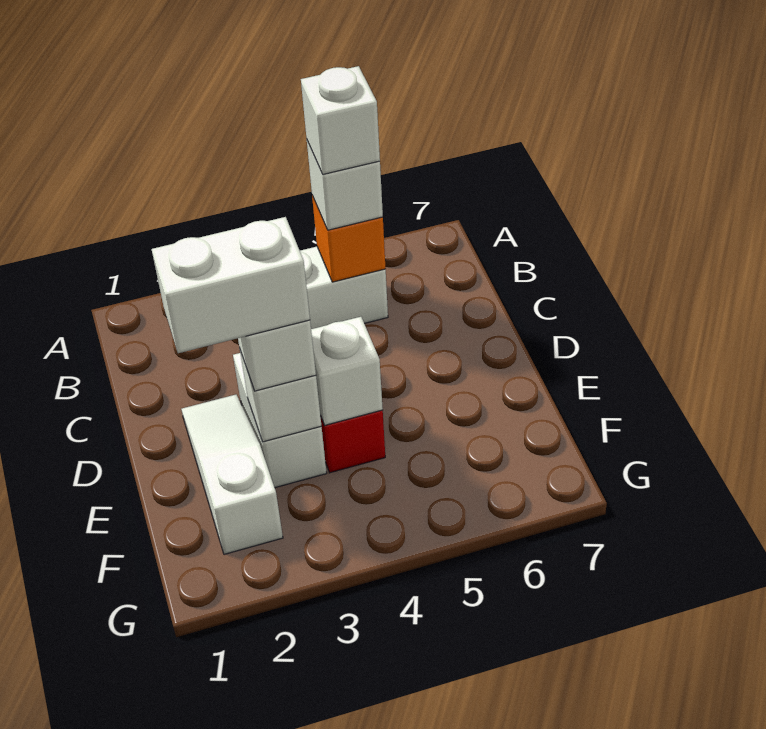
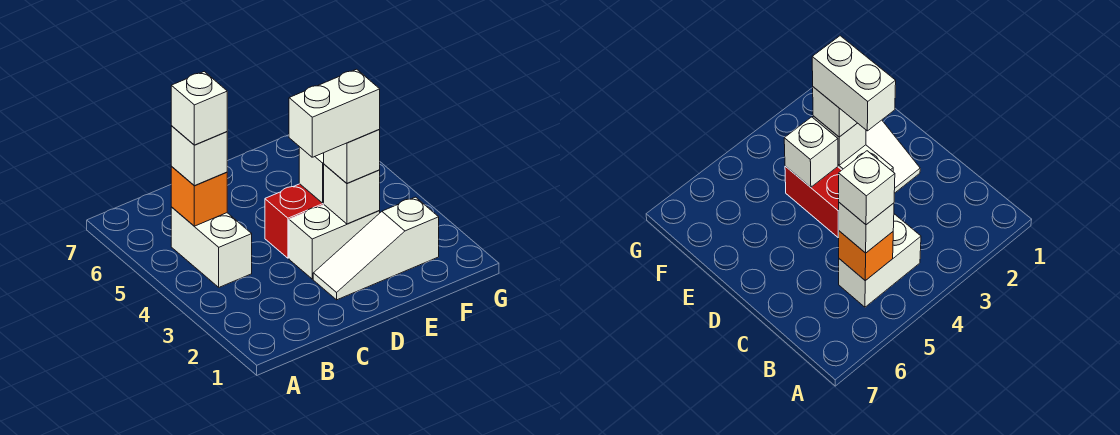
white brick E2:E3 level 4 -> white brick D3:E3 level 4

